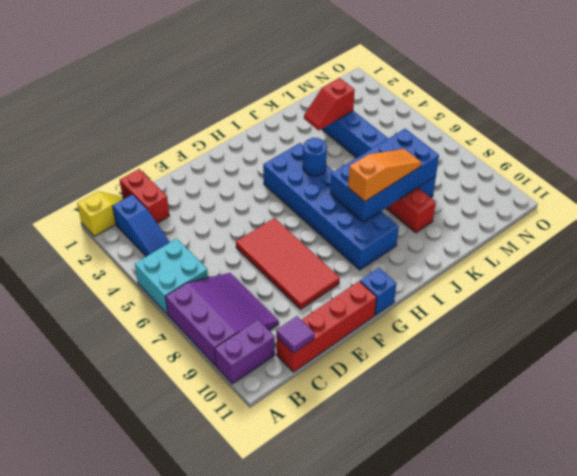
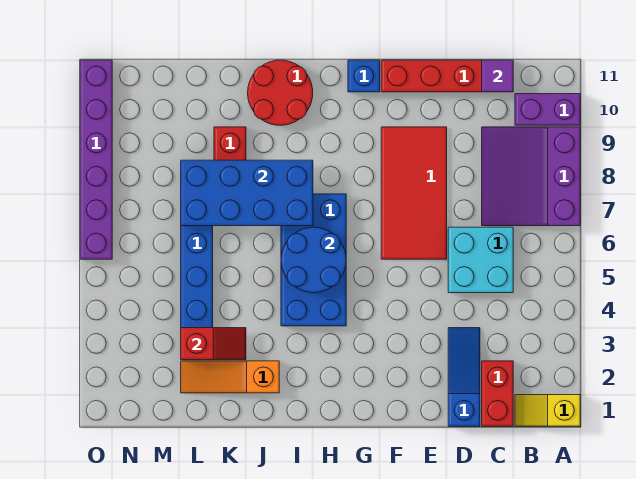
cyan brick A5:B6 level 1 -> cyan brick C5:D6 level 1
blue slope B2:B4 level 1 top 2 -> blue slope D1:D3 level 1 top 1
blue brick H4:I9 level 1 -> blue brick H4:I7 level 1
blue round brick I5 level 2 -> blue round brick H5:I6 level 2
orange slope I8:K8 level 3 top I -> orange slope J2:L2 level 1 top J
none -> red round brick I10:J11 level 1
none -> purple brick O6:O11 level 1

